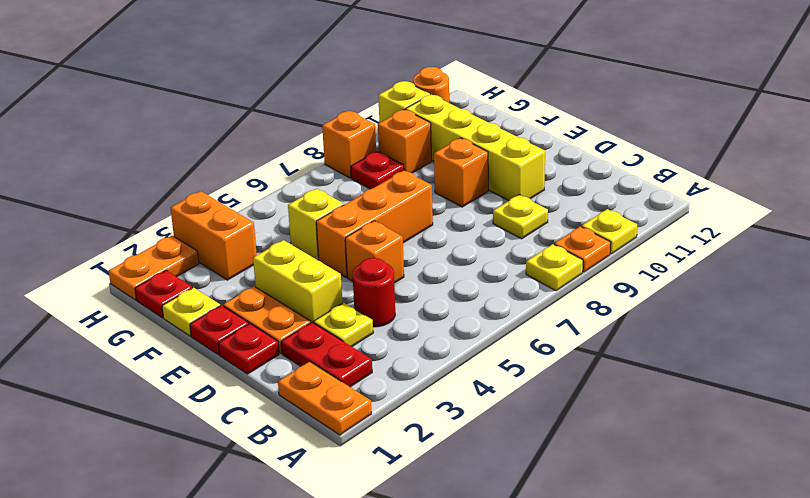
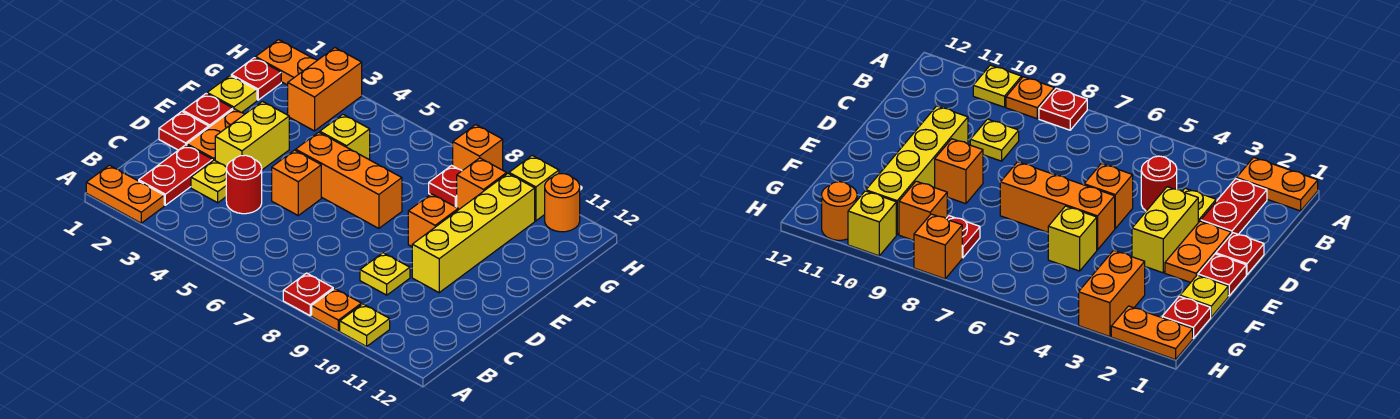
orange plate A1:B1 level 1 -> orange plate A1:A2 level 1
yellow plate A8 level 1 -> red plate A8 level 1

